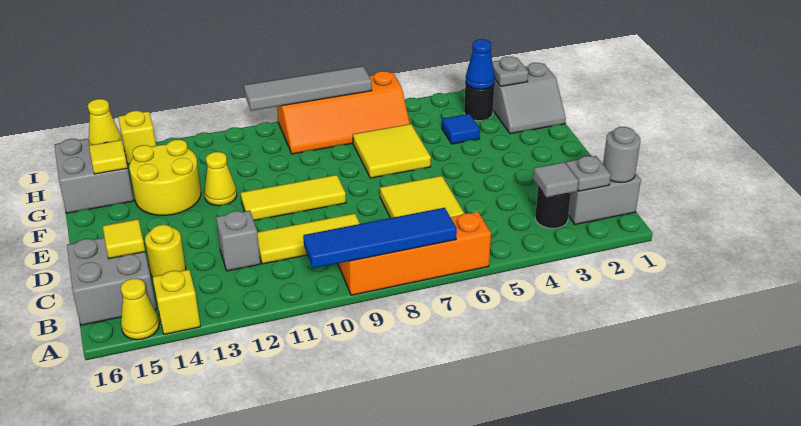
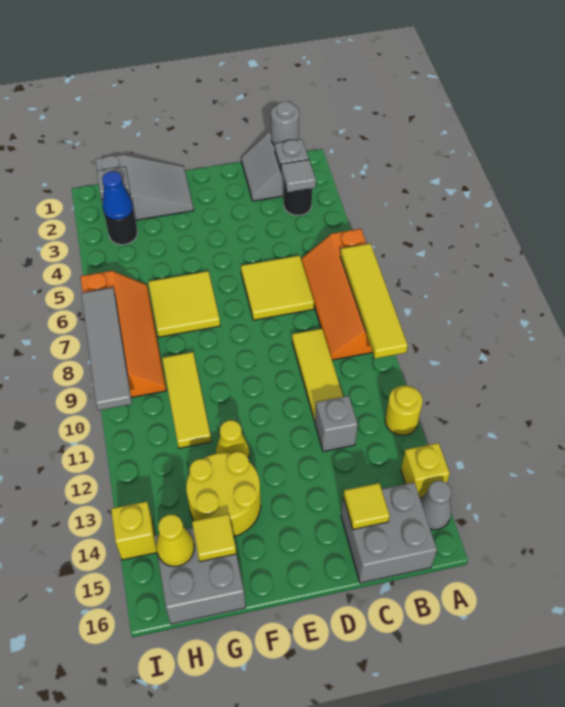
blue tile A7:A10 level 2 -> yellow tile A7:A10 level 2
yellow cone A15 level 1 -> grey cone A15 level 1
yellow round brick C14 level 1 -> yellow round brick A12 level 1
yellow tile E9:E11 level 1 -> yellow tile G9:G11 level 1
grey slope G1:H2 level 1 top H -> grey slope F1:H2 level 1 top H
blue tile G4 level 1 -> none

